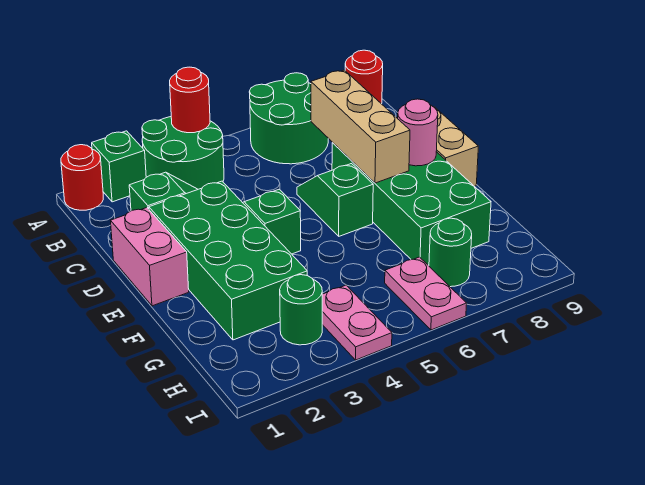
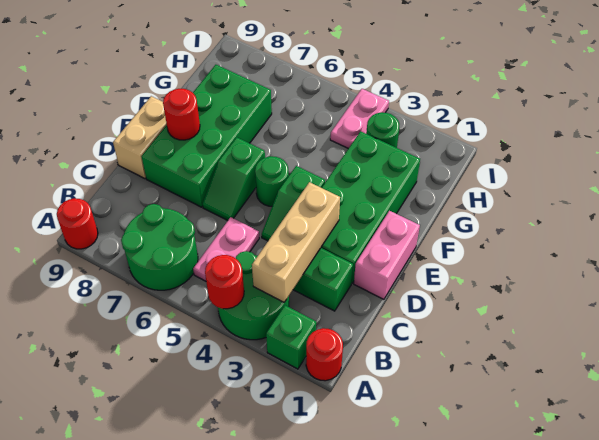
tan brick C7:E7 level 2 -> tan brick B3:D3 level 2
pink round brick E8 level 2 -> red round brick E8 level 2
pink plate H6:I6 level 1 -> pink plate B5:C5 level 1
green round brick H7 level 1 -> green round brick E5 level 1

